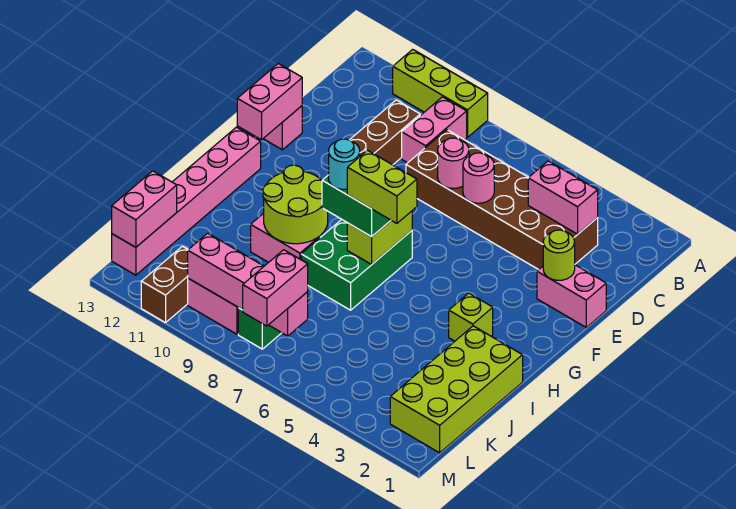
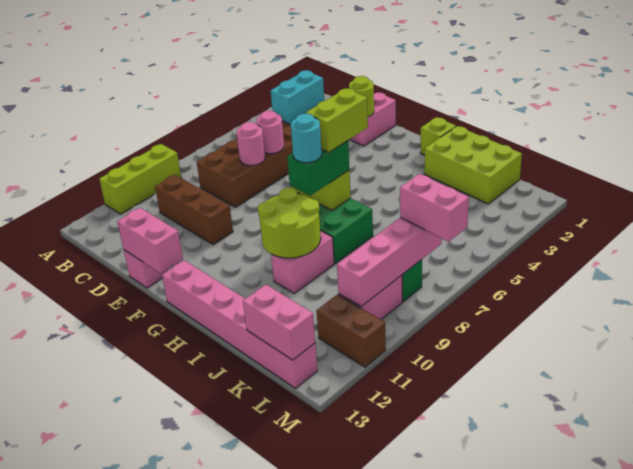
pink brick B9:C9 level 1 -> none
pink brick C3:C4 level 2 -> cyan brick C3:C4 level 2
lime brick H3 level 1 -> lime brick H1 level 1
lime brick I1:L2 level 1 -> lime brick I1:K2 level 1

